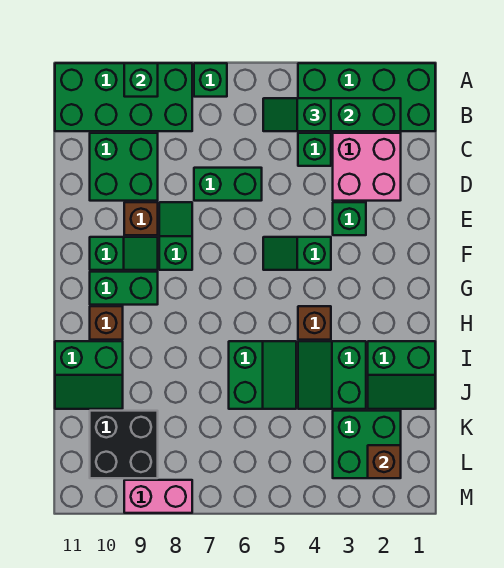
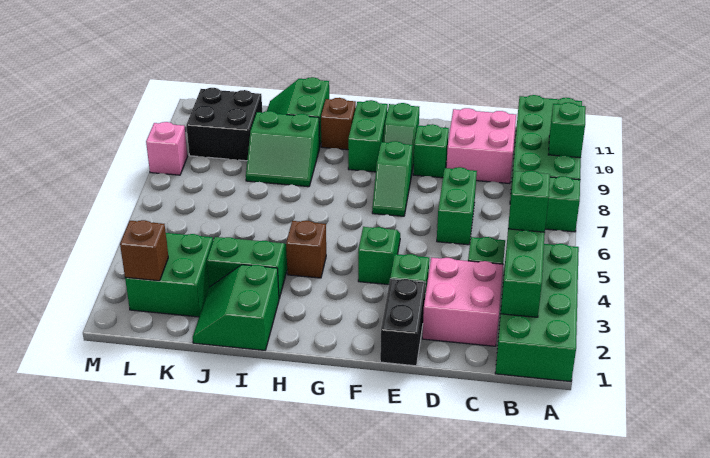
green brick C9:D10 level 1 -> pink brick C9:D10 level 1
none -> black brick E1:E2 level 1
green slope E8:F8 level 1 top F -> green slope F7:F8 level 1 top 8
brown brick E9 level 1 -> green brick E9 level 1
green slope I5:J6 level 1 top 6 -> green slope I8:J9 level 1 top 9
pink brick M8:M9 level 1 -> pink brick M8 level 1

